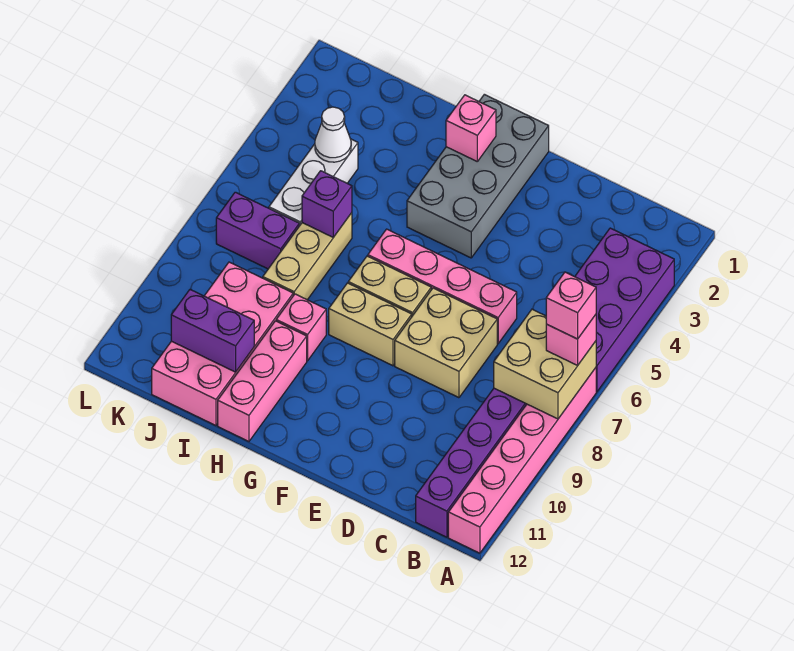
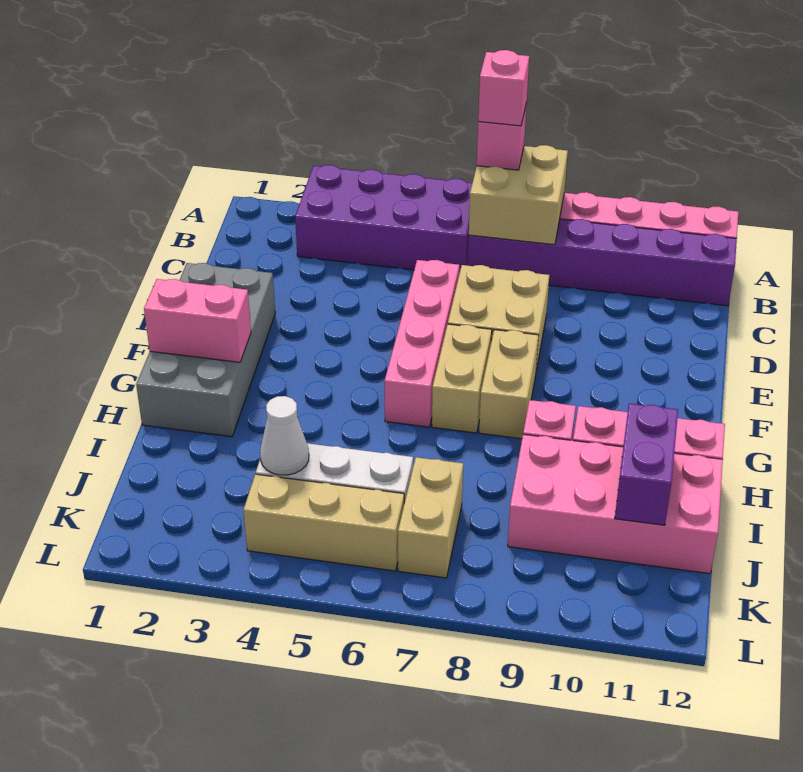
grey brick F1:G4 level 1 -> grey brick E1:H2 level 1
pink brick G2 level 2 -> pink brick G1:G2 level 2
tan brick I6:I8 level 1 -> tan brick K4:K6 level 1
purple brick I6 level 2 -> none
purple brick J7:K7 level 1 -> tan brick J7:K7 level 1

